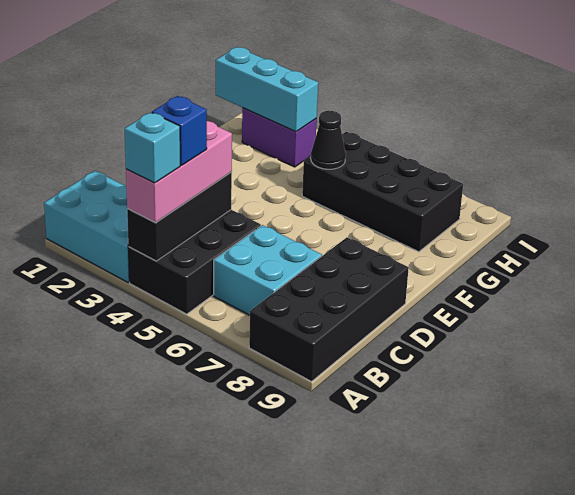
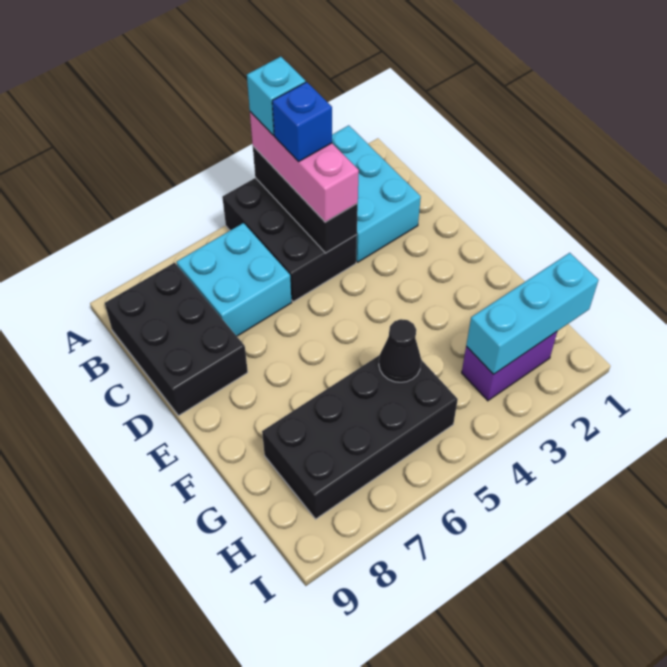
cyan brick A1:B3 level 1 -> cyan brick A2:C3 level 1
black brick A8:D9 level 1 -> black brick B8:D9 level 1

